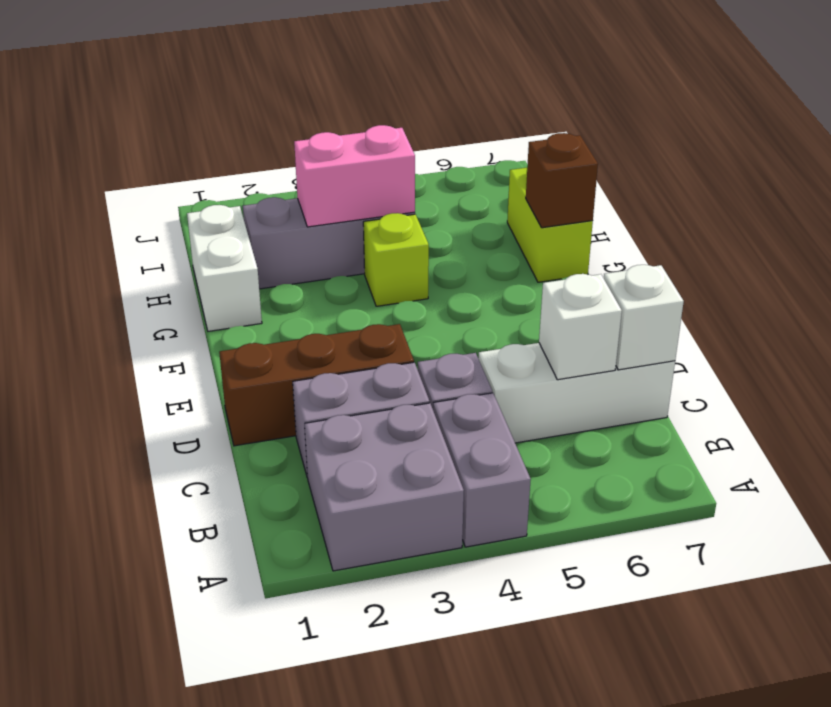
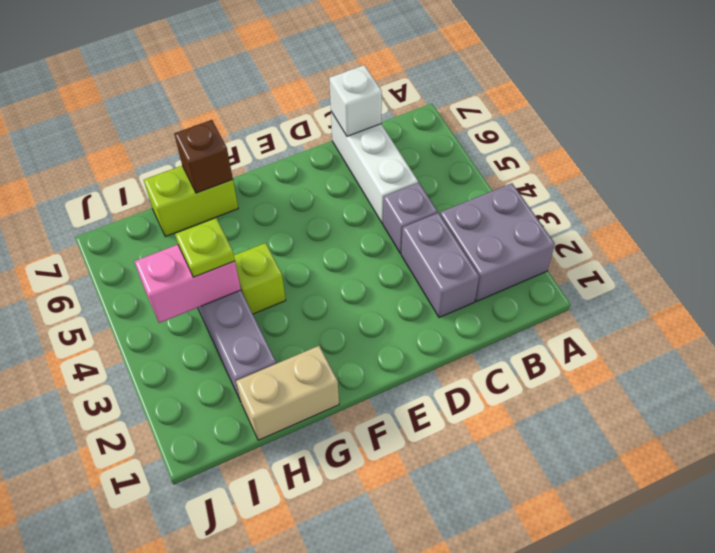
grey brick A4:B4 level 1 -> none
white brick C6 level 2 -> none
brown brick D1:D3 level 1 -> none
white brick G1:H1 level 1 -> tan brick G1:H1 level 1
pink brick H3:H4 level 2 -> pink brick H4:I4 level 2
none -> lime plate H4 level 3

